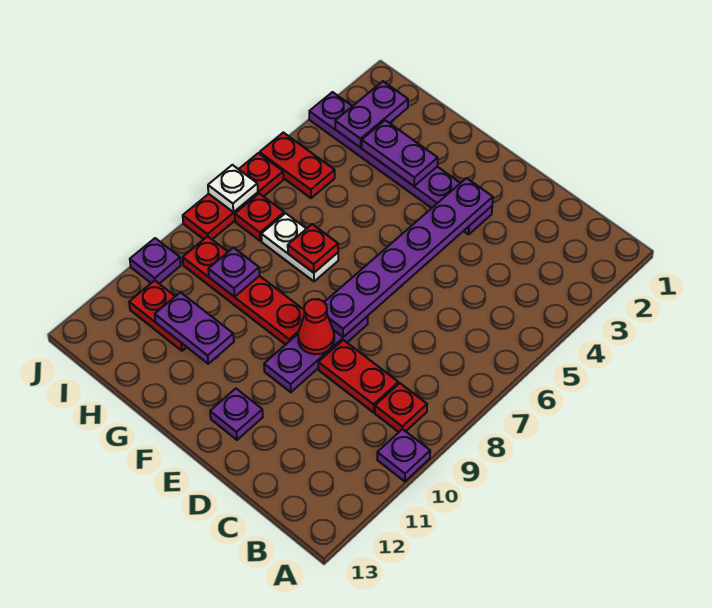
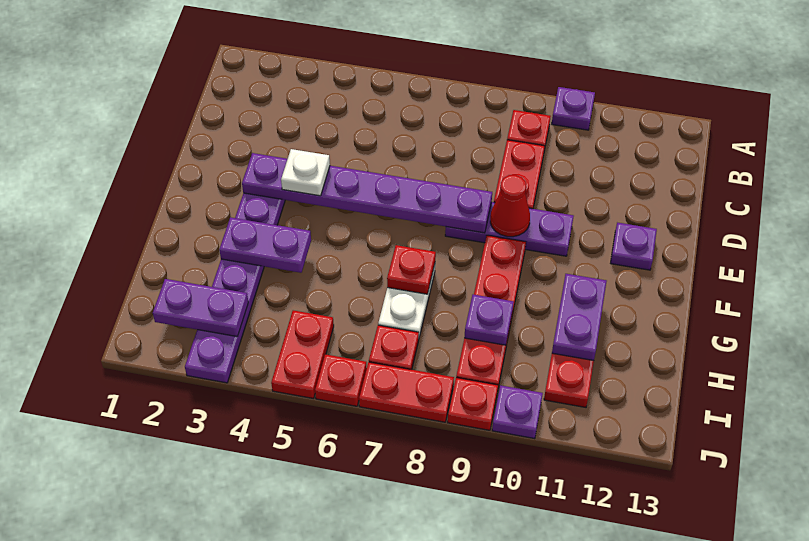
purple plate G3:H3 level 2 -> purple plate G3:G4 level 2
white plate J7 level 2 -> white plate E4 level 3
none -> red plate J9 level 1

